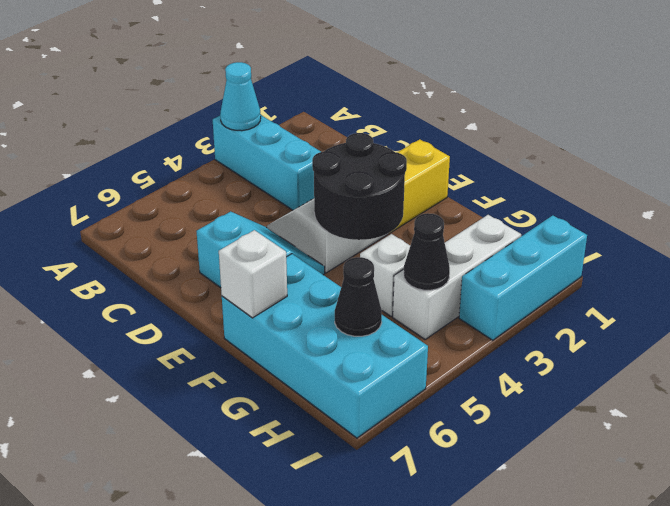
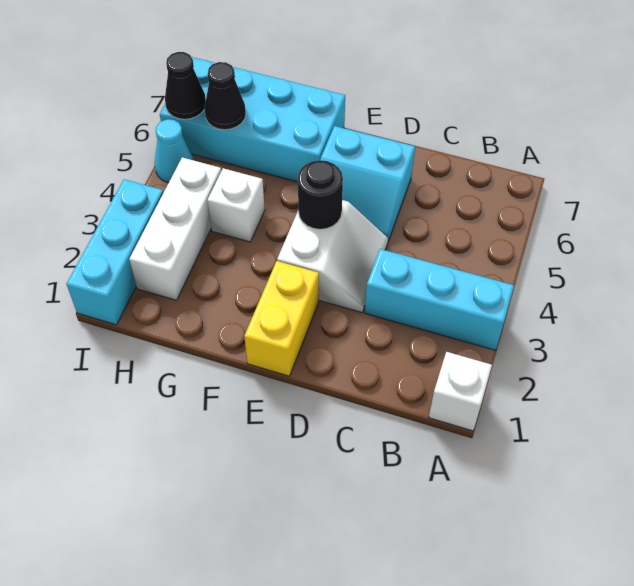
cyan cone A3 level 2 -> cyan cone I5 level 1
black round brick E3:F4 level 2 -> black round brick E4 level 2
white brick F7 level 2 -> white brick A1 level 1
black cone H4 level 2 -> black cone I6 level 2

